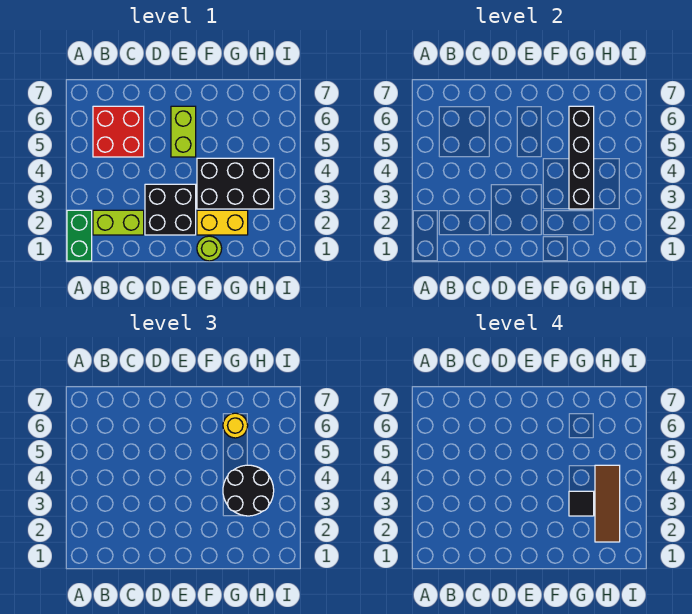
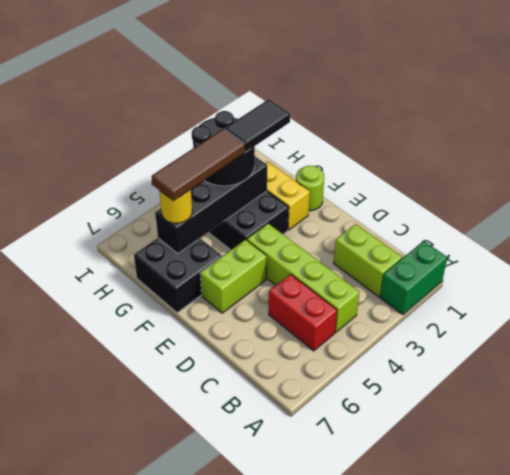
none -> lime brick B4:E4 level 1
red brick B5:C6 level 1 -> red brick B5:C5 level 1
black brick D2:E3 level 1 -> black brick F6:G7 level 1
black tile G3 level 4 -> black tile G2:G3 level 4
brown tile H2:H4 level 4 -> brown tile G4:G6 level 4

